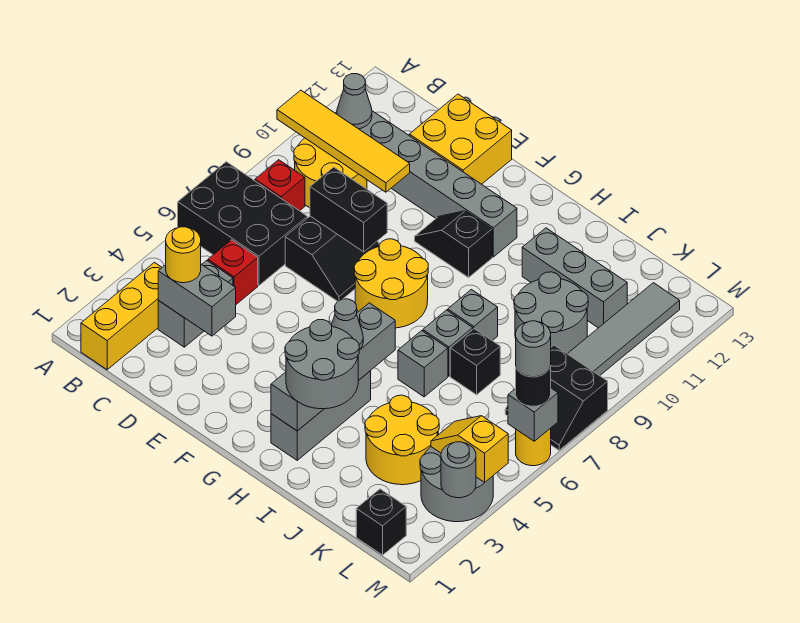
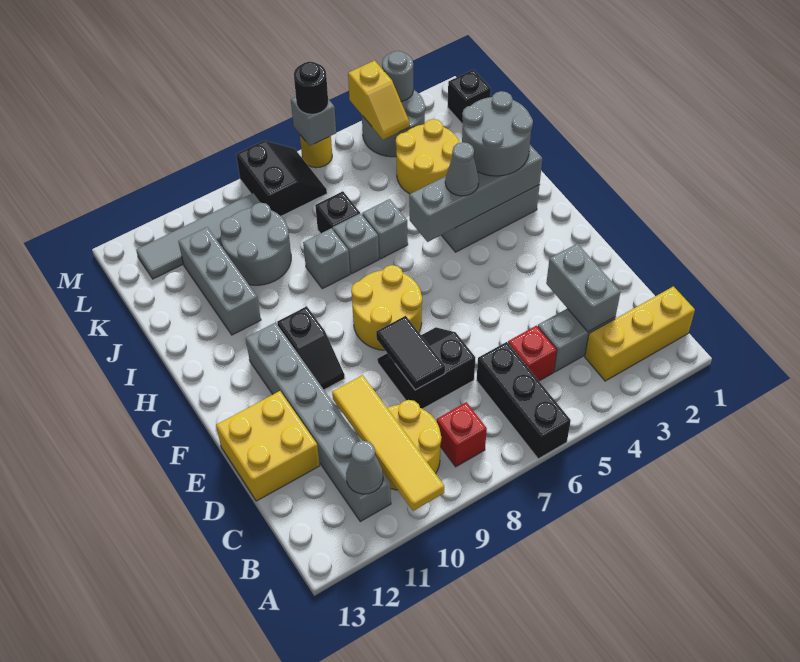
black brick A6:C7 level 1 -> black brick A6:C6 level 1
yellow round brick C3 level 3 -> none
black brick D8:E8 level 2 -> black tile D8:E8 level 2
grey round brick M6 level 4 -> none

